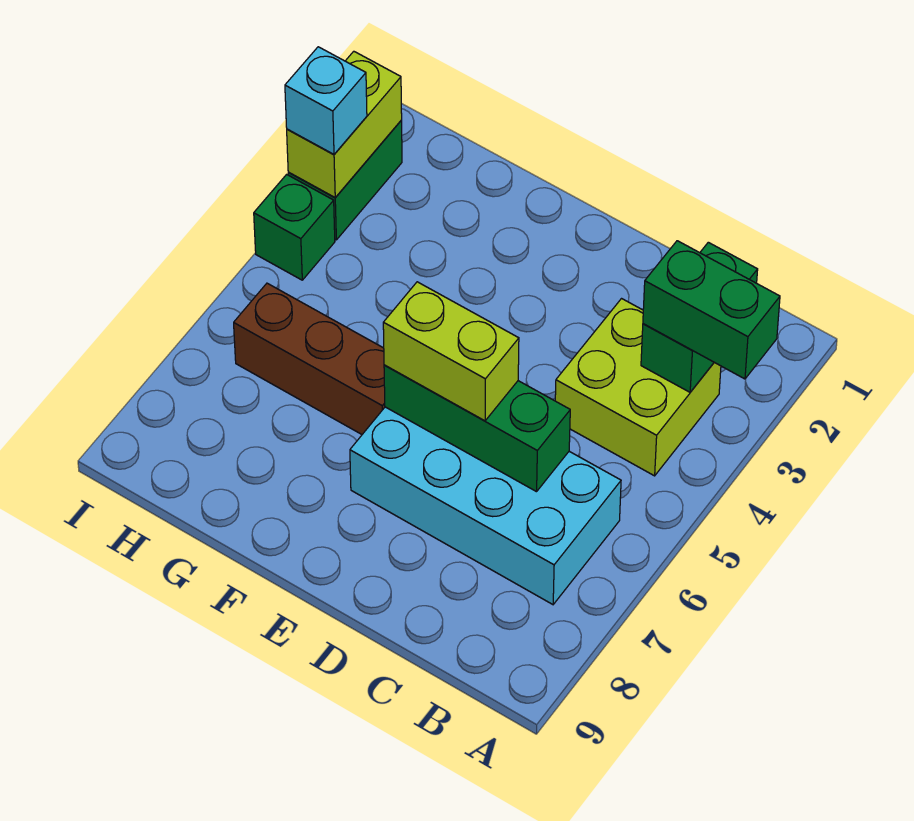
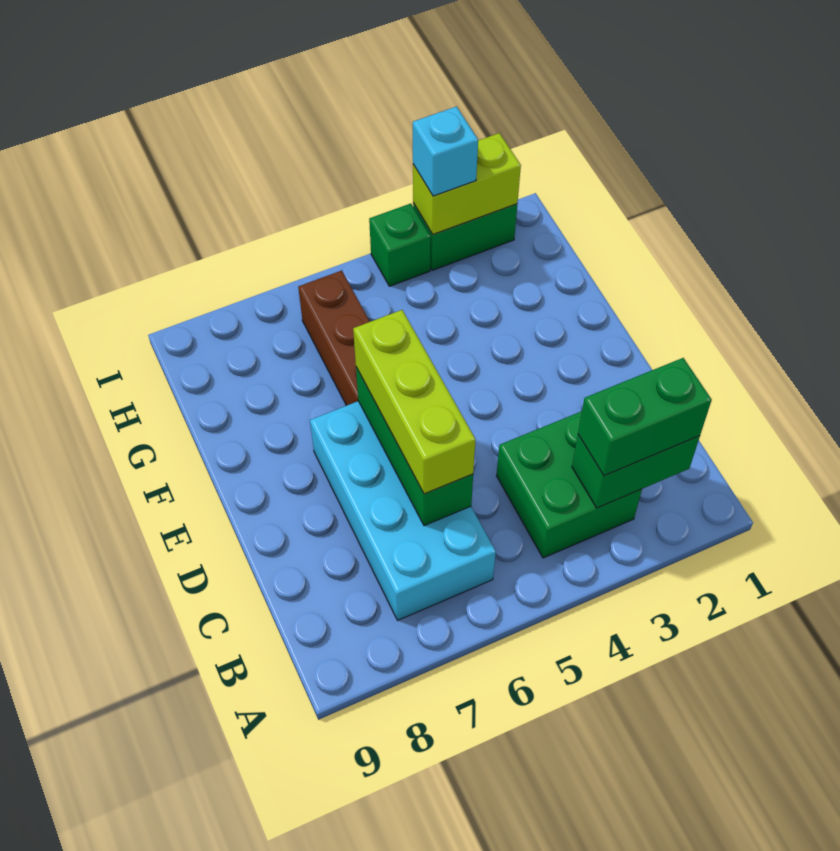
green brick A3:B3 level 3 -> green brick B2:B3 level 3
lime brick B3:C4 level 1 -> green brick B3:C4 level 1
lime brick D6:E6 level 3 -> lime brick C6:E6 level 3

